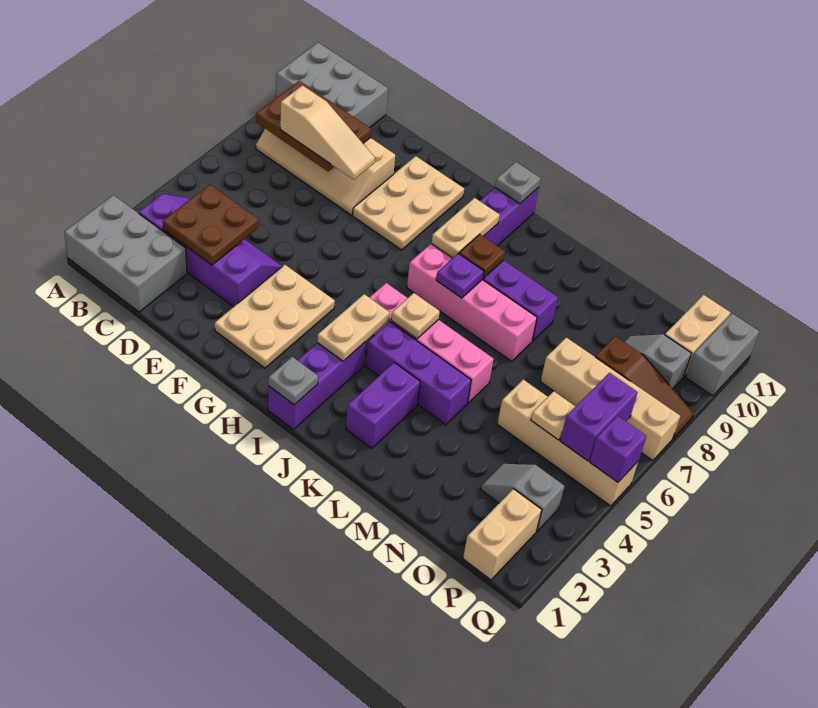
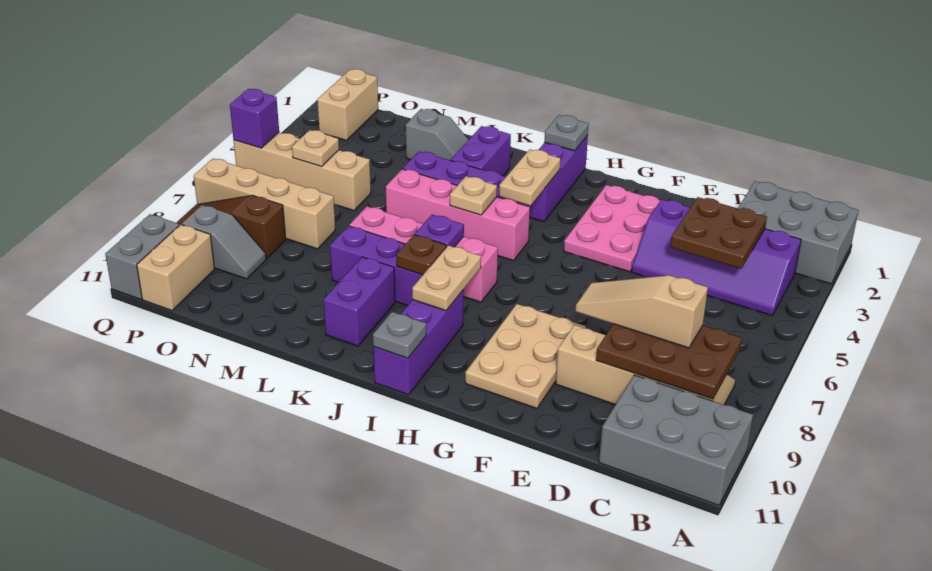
tan plate F2:G4 level 1 -> pink plate F2:G4 level 1
grey slope O3:P3 level 1 top P -> grey slope L2:M2 level 1 top M
purple brick P5:P6 level 2 -> purple brick K9:K10 level 1

